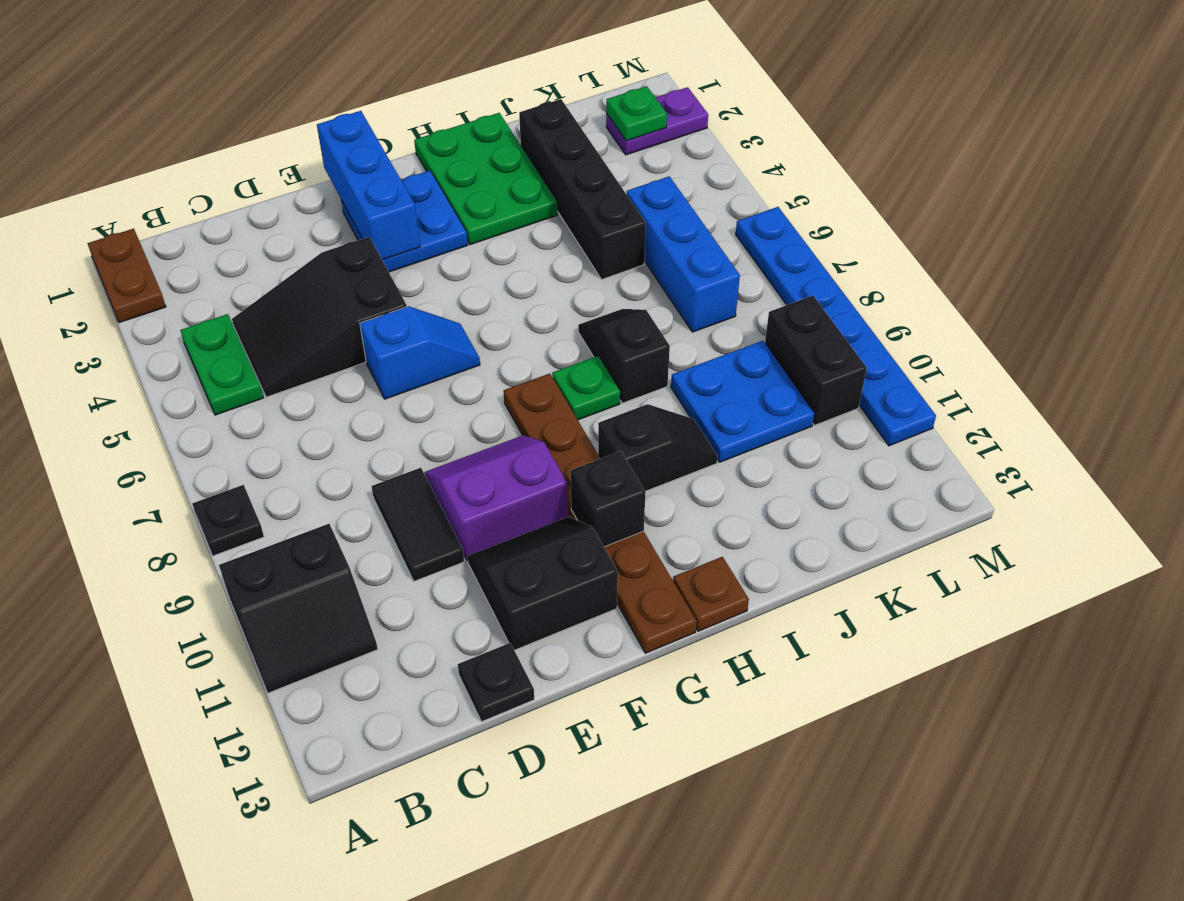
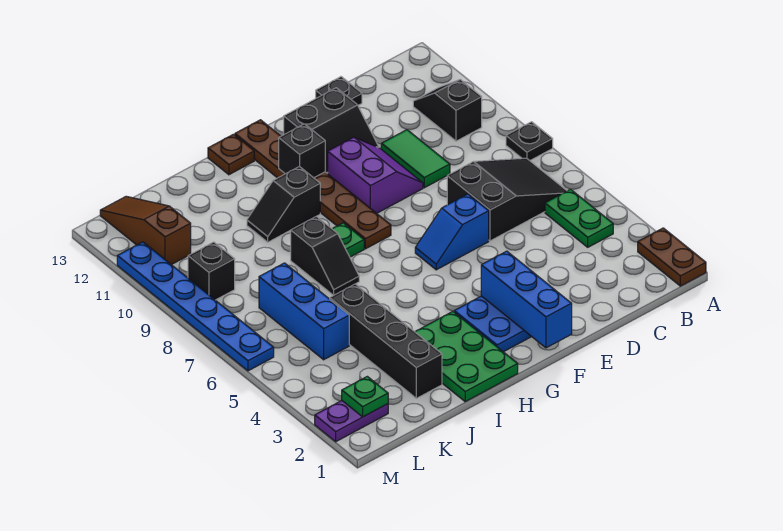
black slope A10:B11 level 1 top 10 -> black slope B10:B11 level 1 top 10
black slope C4:E5 level 1 top E -> black slope B6:D7 level 1 top D
black tile D9:D10 level 1 -> green tile D9:D10 level 1
purple slope E9:F10 level 1 top 10 -> purple slope E9:F10 level 1 top F
blue plate J9:K10 level 1 -> none
black brick L9:L10 level 1 -> black brick L9 level 1
none -> brown slope L11:L13 level 1 top 11

